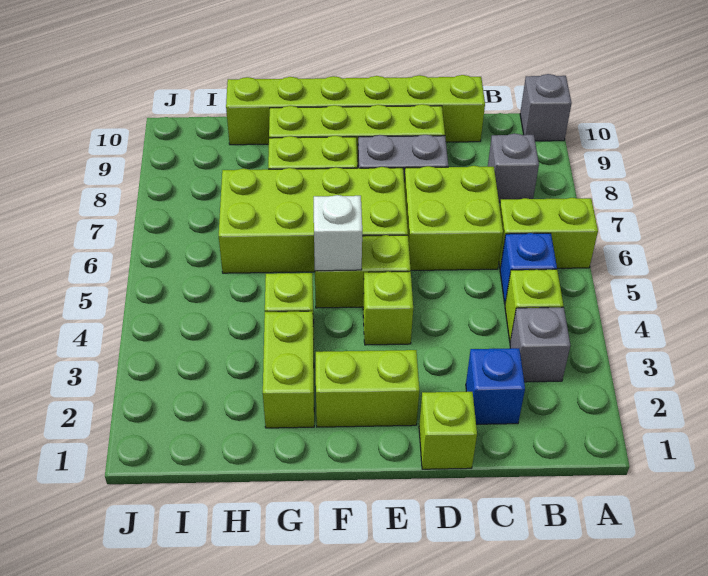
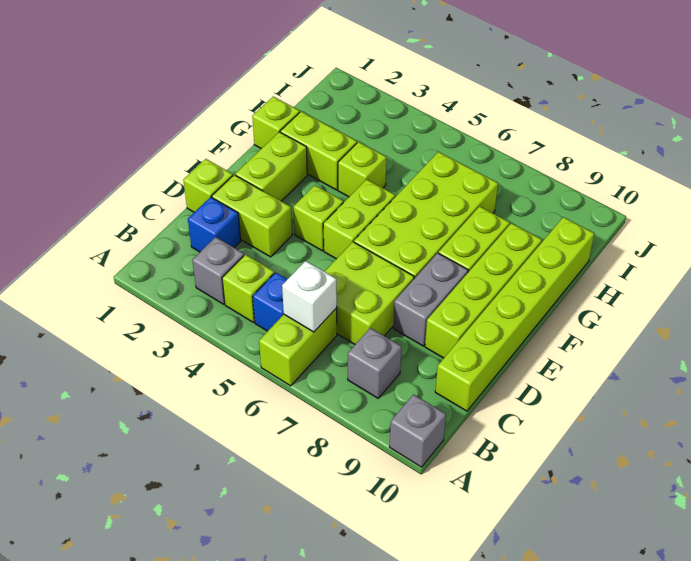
none -> lime brick D2:D3 level 1
white brick F5 level 2 -> white brick B6 level 2
none -> lime brick G1 level 1

